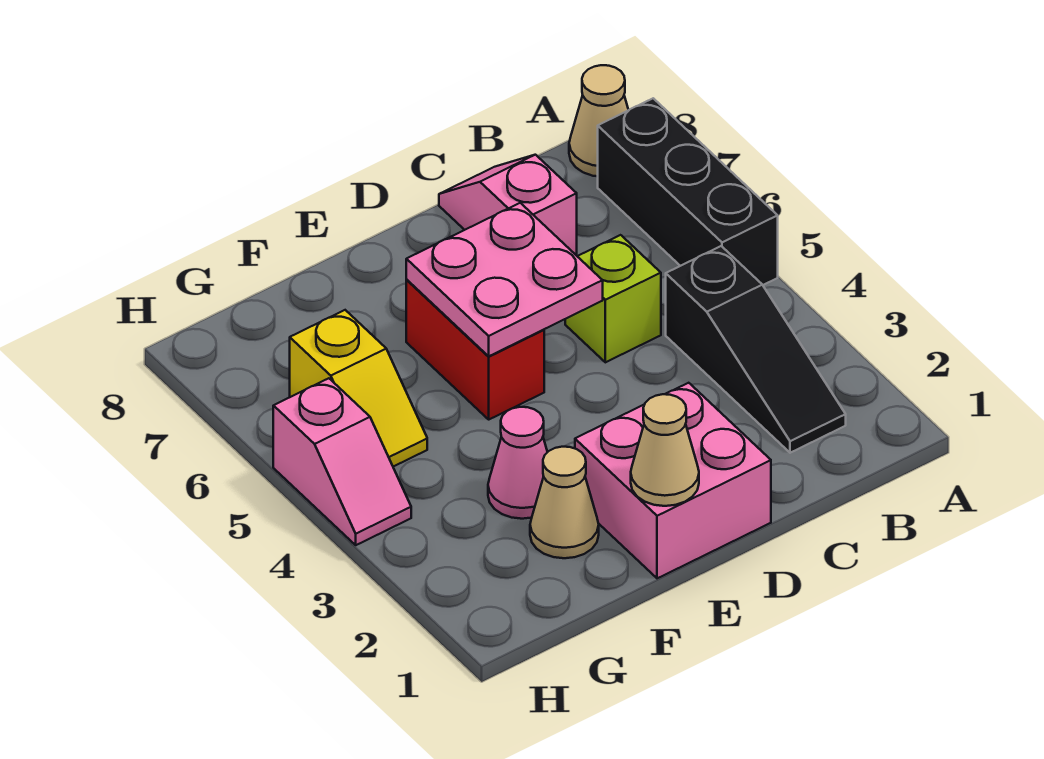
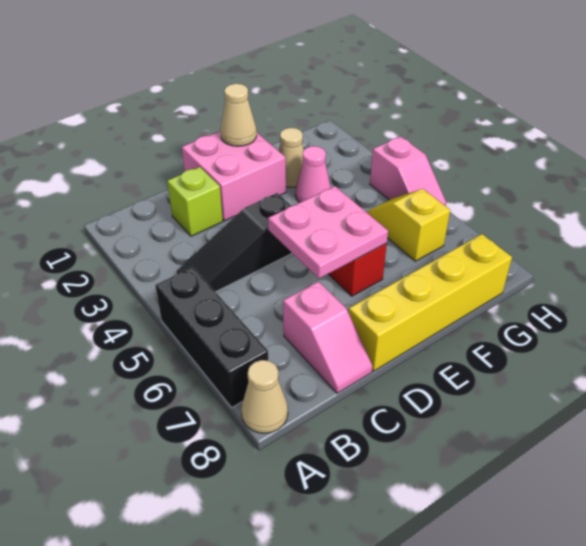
black slope B2:B4 level 1 top 4 -> black slope B4:D4 level 1 top D
lime brick C5 level 1 -> lime brick C2 level 1
none -> yellow brick D8:G8 level 1
pink slope H4:H5 level 1 top 5 -> pink slope H4:H5 level 1 top 4

